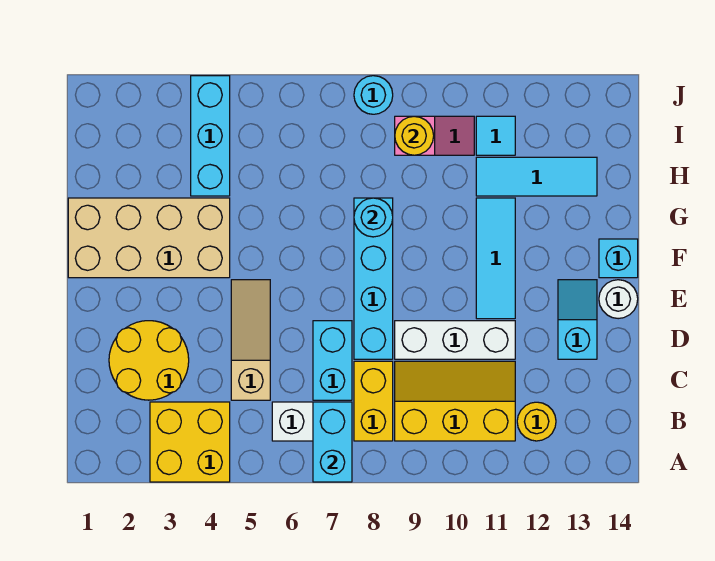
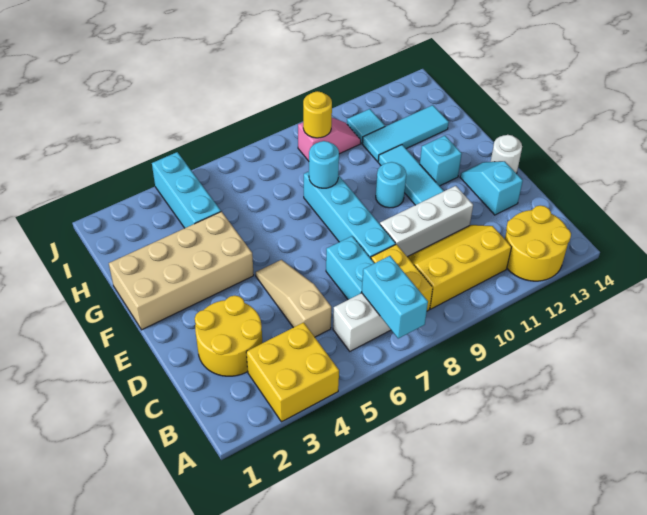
yellow round brick B12 level 1 -> yellow round brick A12:B13 level 1
cyan brick F14 level 1 -> cyan brick F12 level 1
cyan round brick J8 level 1 -> cyan round brick F10 level 1

